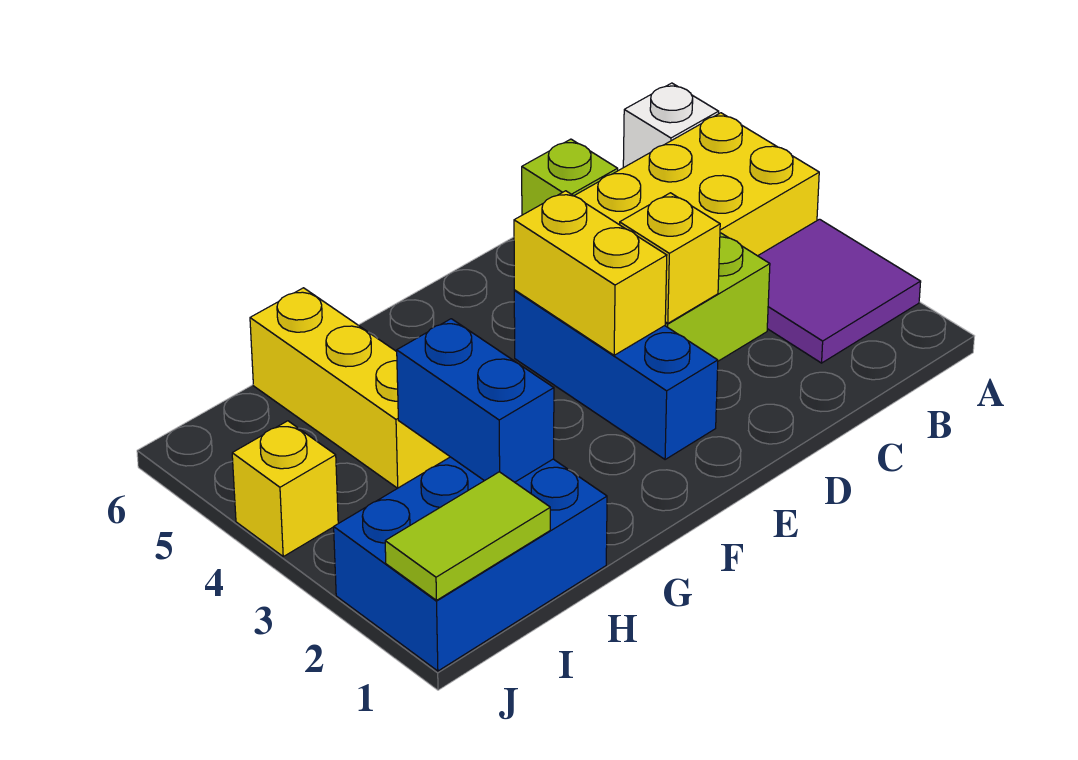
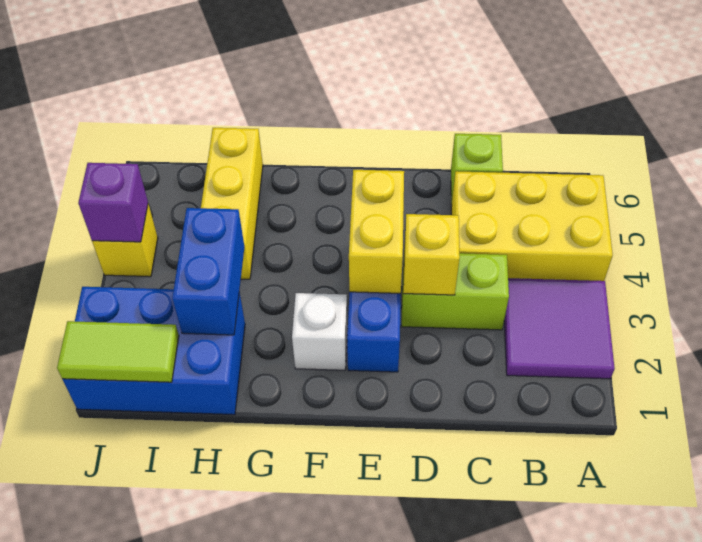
white brick A6 level 1 -> white brick F2 level 1
none -> purple brick J4 level 2

